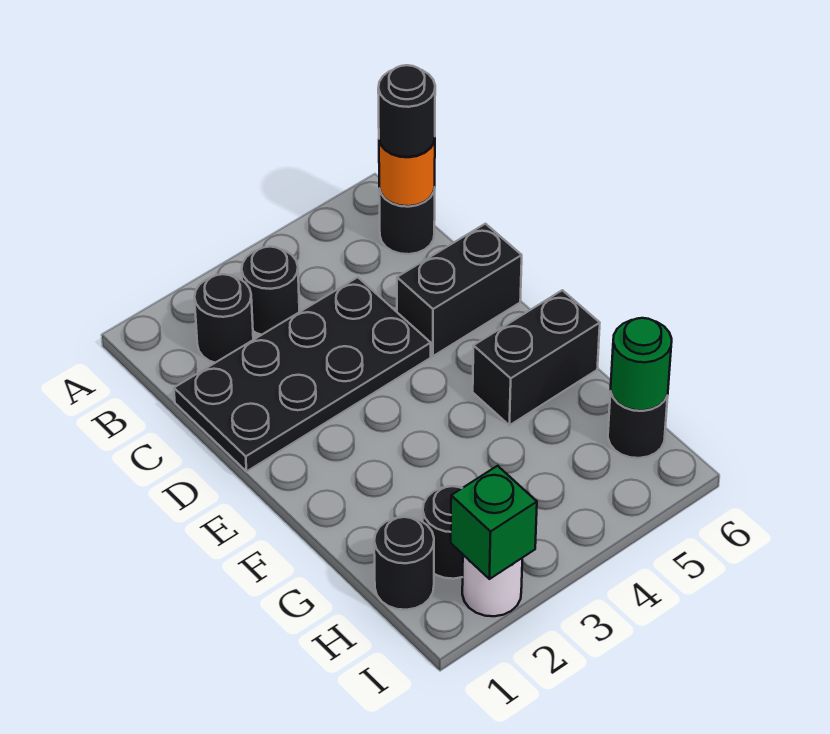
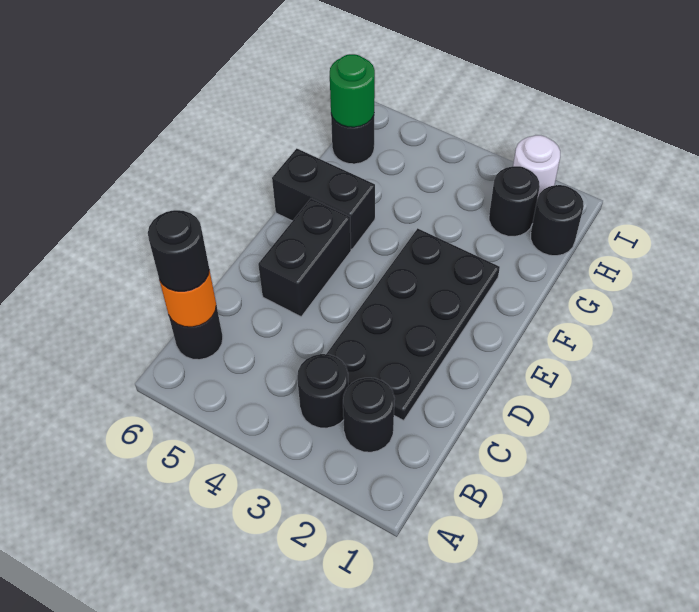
black plate C1:D4 level 1 -> black plate C2:F3 level 1
black brick D5:D6 level 1 -> black brick D5:E5 level 1
green brick I2 level 2 -> none

